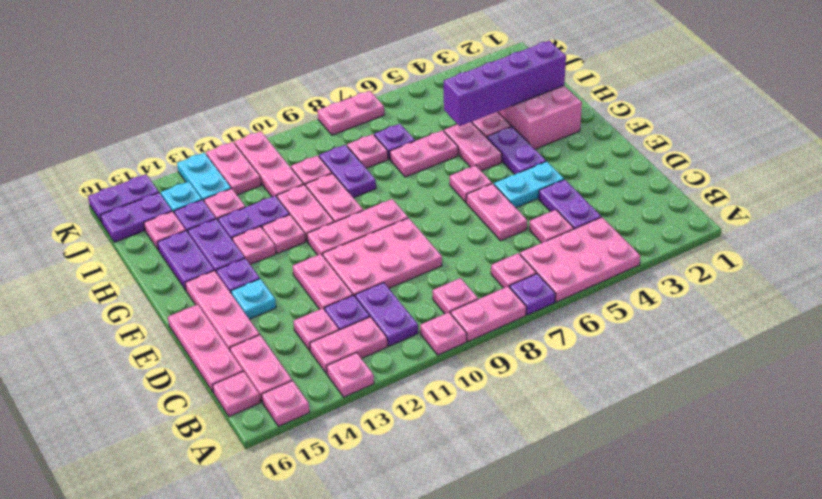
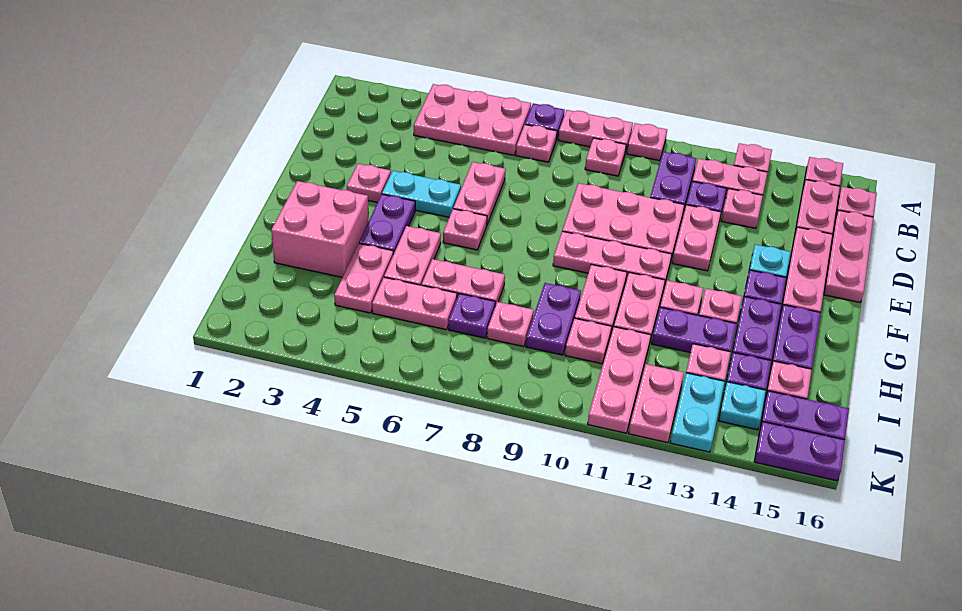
purple plate C4:D4 level 1 -> none
pink plate C5 level 1 -> pink plate E3 level 1
purple brick H2:H5 level 2 -> none
pink plate K7:K8 level 1 -> pink plate I5:I6 level 1

